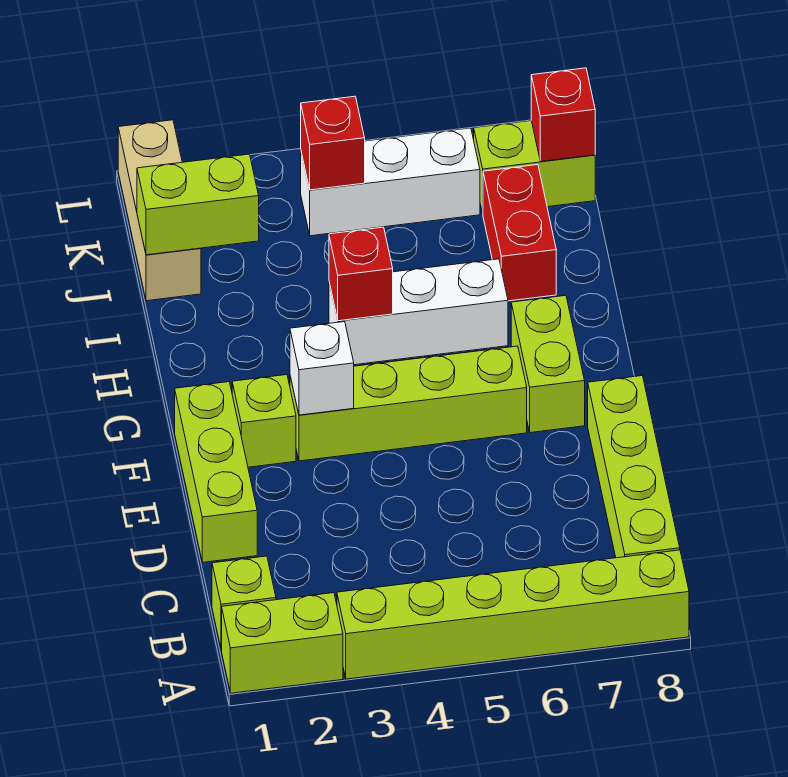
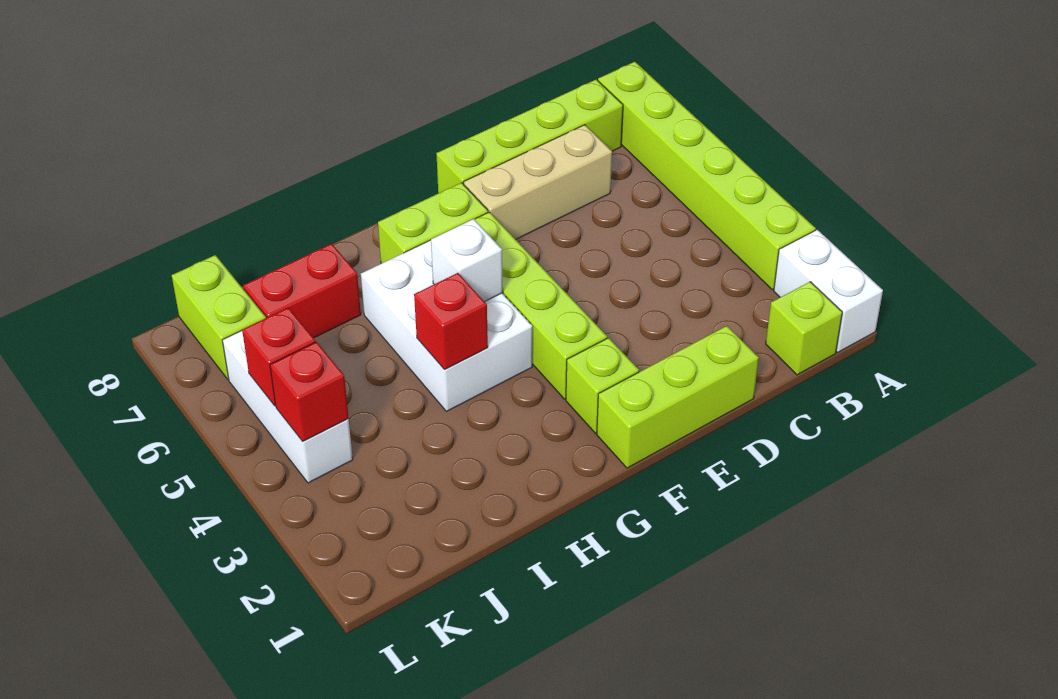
lime brick A1:A2 level 1 -> white brick A1:A2 level 1
white brick F3 level 2 -> white brick G5 level 2
white brick H4:H6 level 1 -> white brick G4:H6 level 1
tan brick J1:L1 level 1 -> tan brick C7:E7 level 1
lime brick J1:J2 level 2 -> none
red brick K8 level 2 -> red brick K5 level 2

